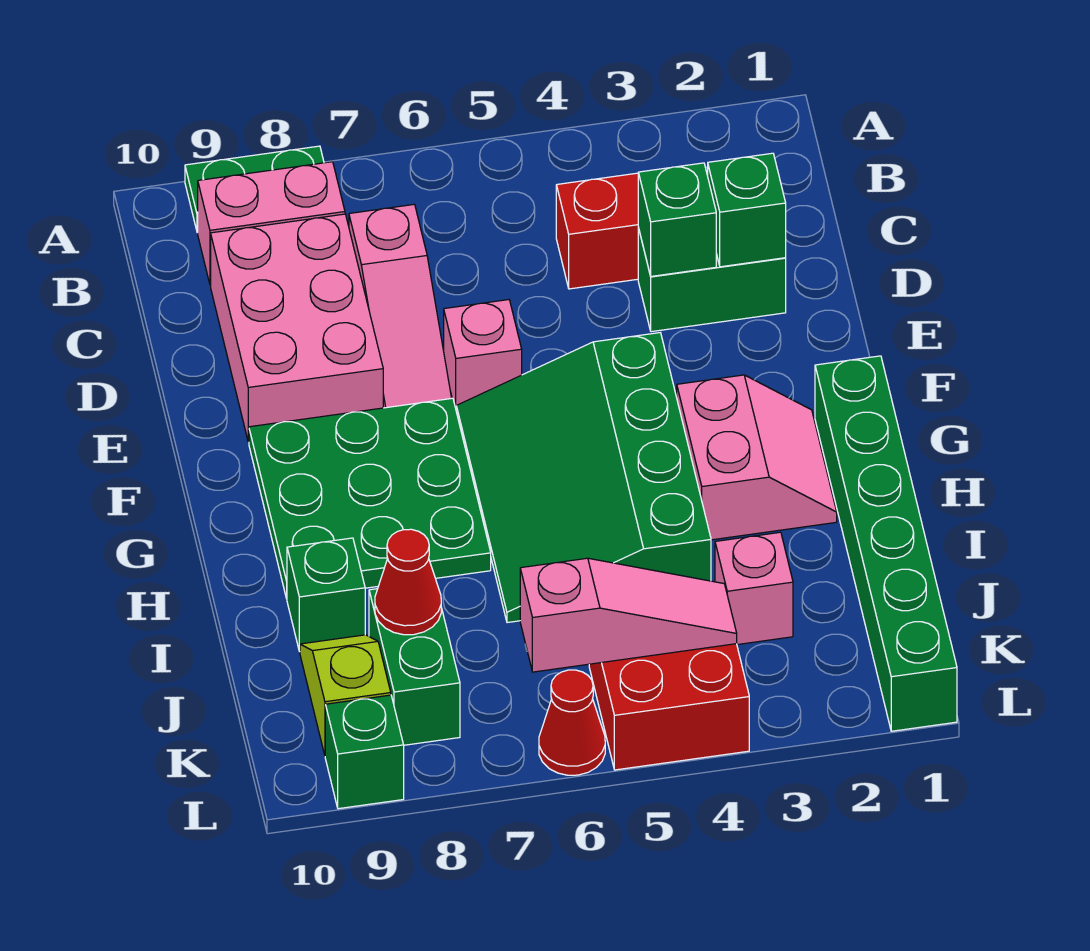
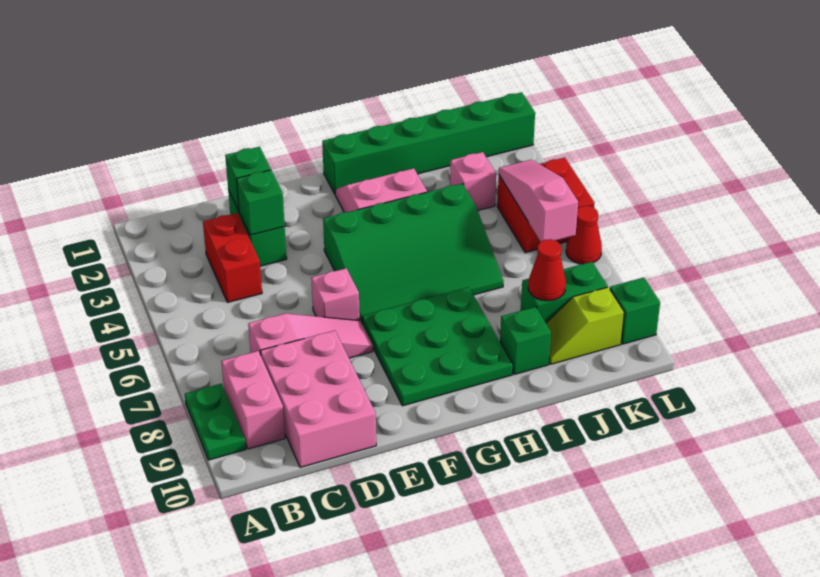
pink brick C8:E9 level 1 -> pink brick C8:D10 level 1

